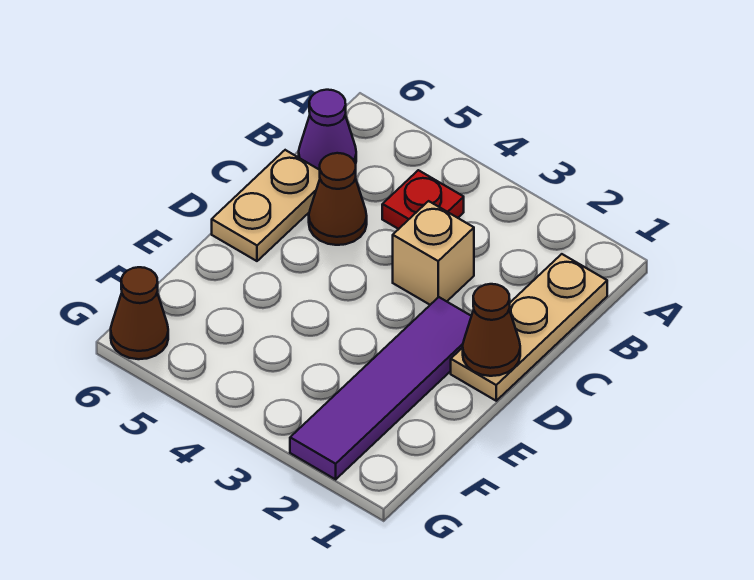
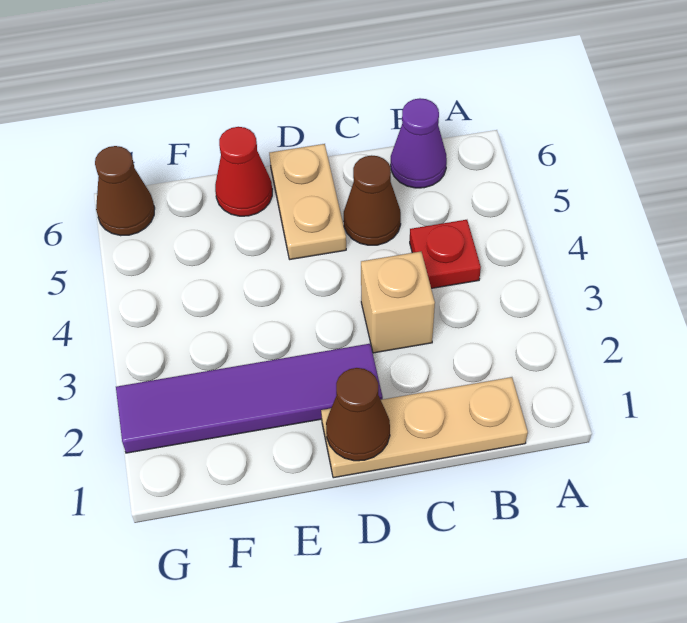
tan plate C6:D6 level 1 -> tan plate D5:D6 level 1
none -> red cone E6 level 1

